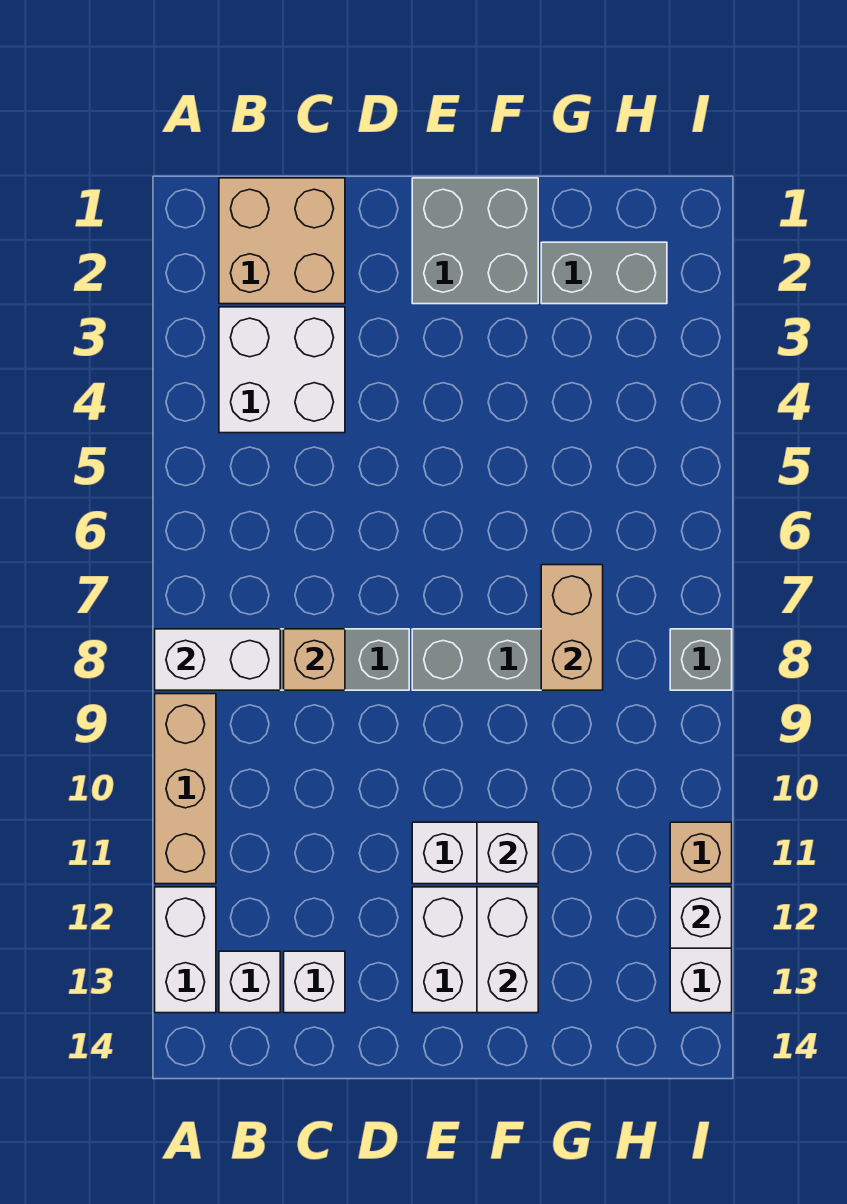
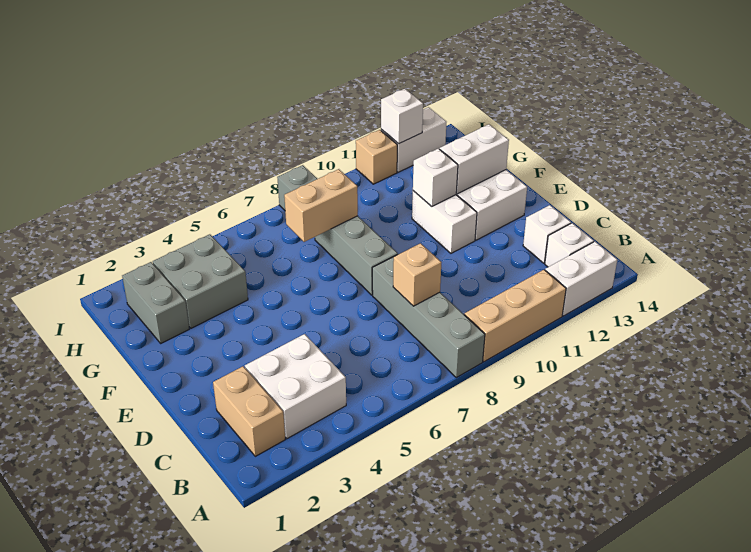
white brick A8:B8 level 2 -> none
tan brick B1:C2 level 1 -> tan brick B2:C2 level 1
grey brick E1:F2 level 1 -> grey brick G3:H4 level 1

